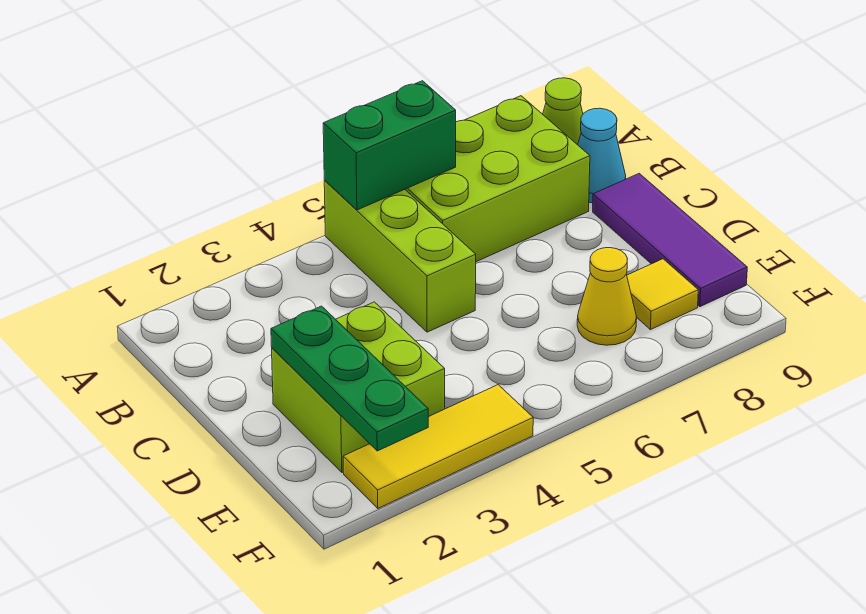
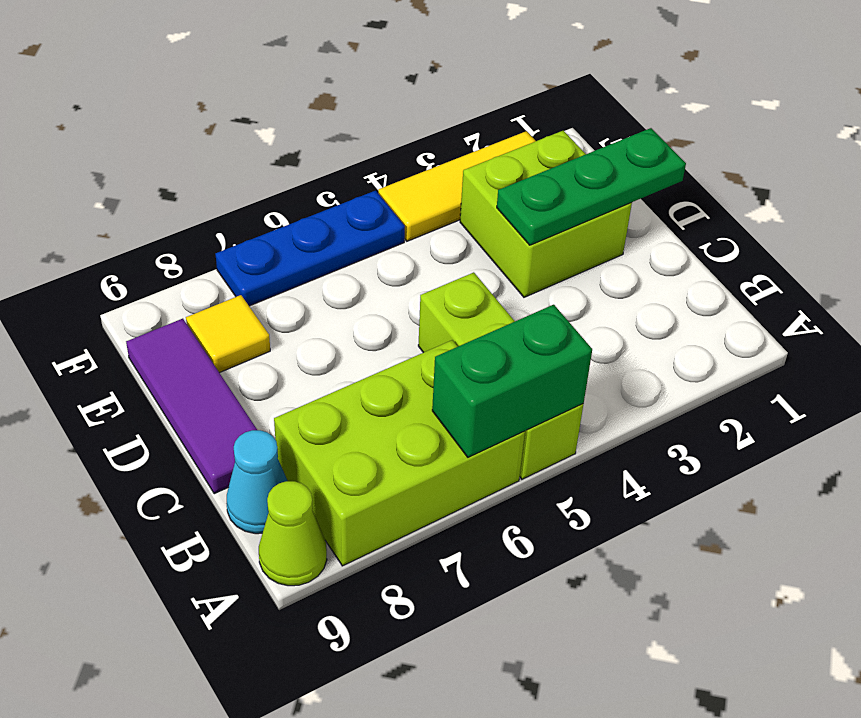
green plate D2:F2 level 2 -> green plate D1:D3 level 2
yellow cone E7 level 1 -> none
none -> blue plate F5:F7 level 1

